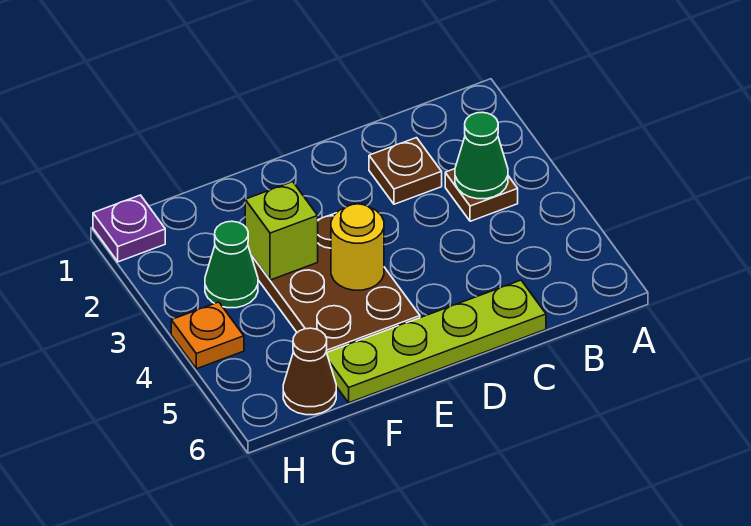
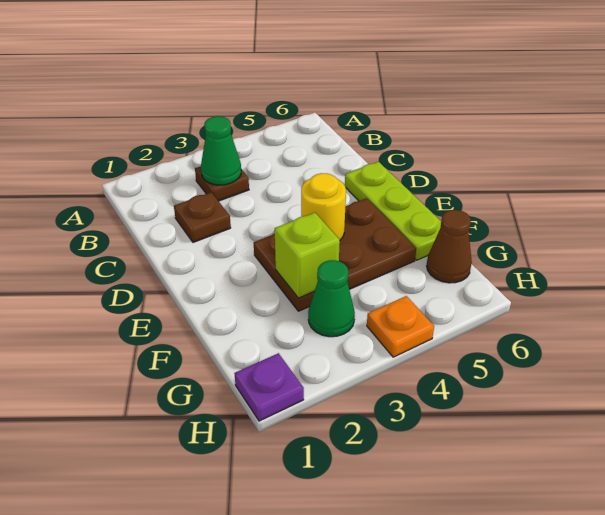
lime plate C6:F6 level 1 -> lime plate D6:F6 level 1

